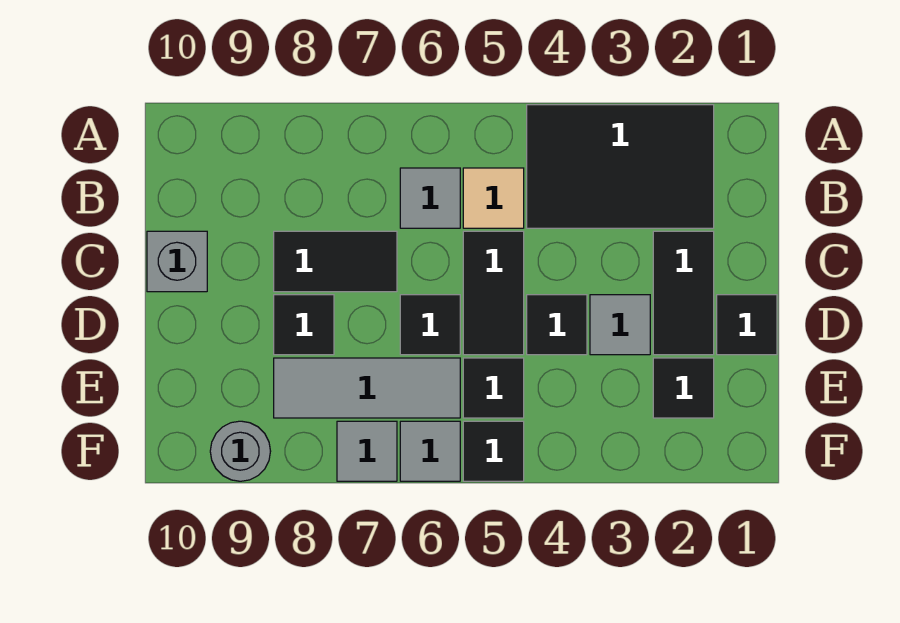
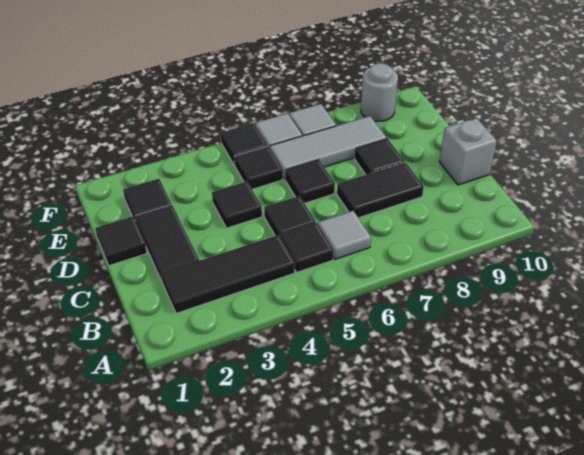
black tile A2:B4 level 1 -> black tile B2:B4 level 1
tan tile B5 level 1 -> black tile B5 level 1
black tile C5:D5 level 1 -> black tile C5 level 1
grey tile D3 level 1 -> none

